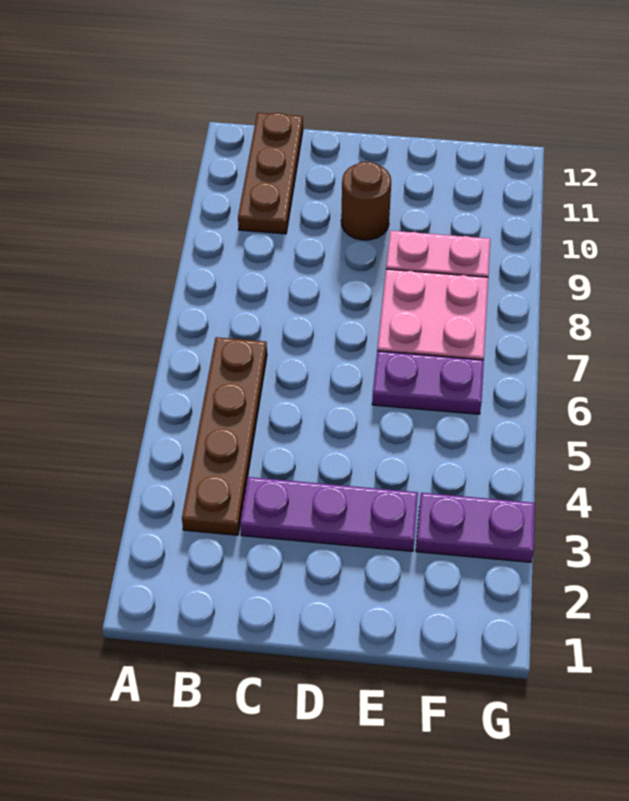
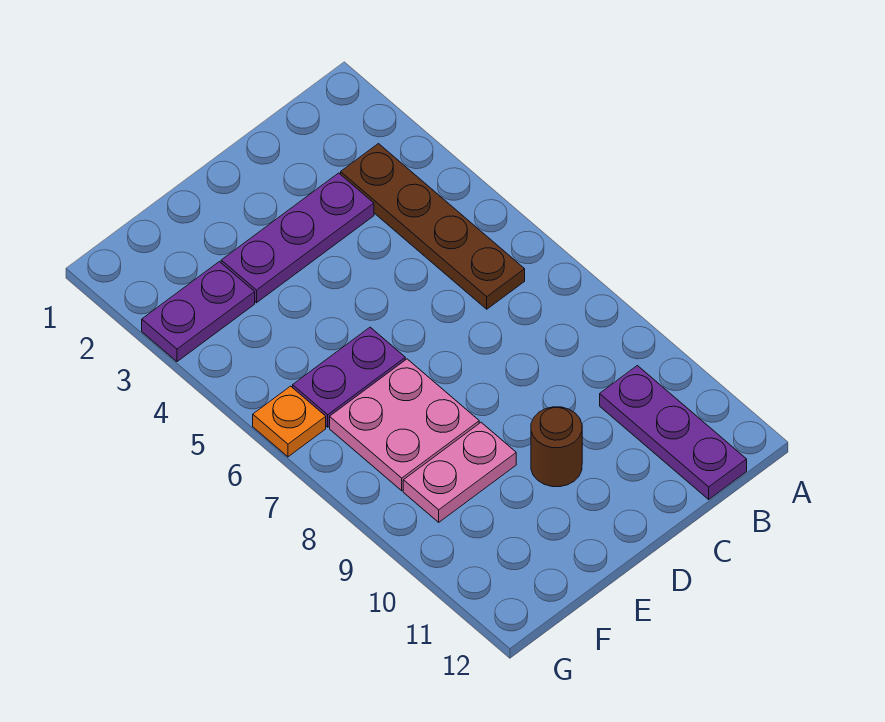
brown plate B10:B12 level 1 -> purple plate B10:B12 level 1
none -> orange plate G6 level 1

